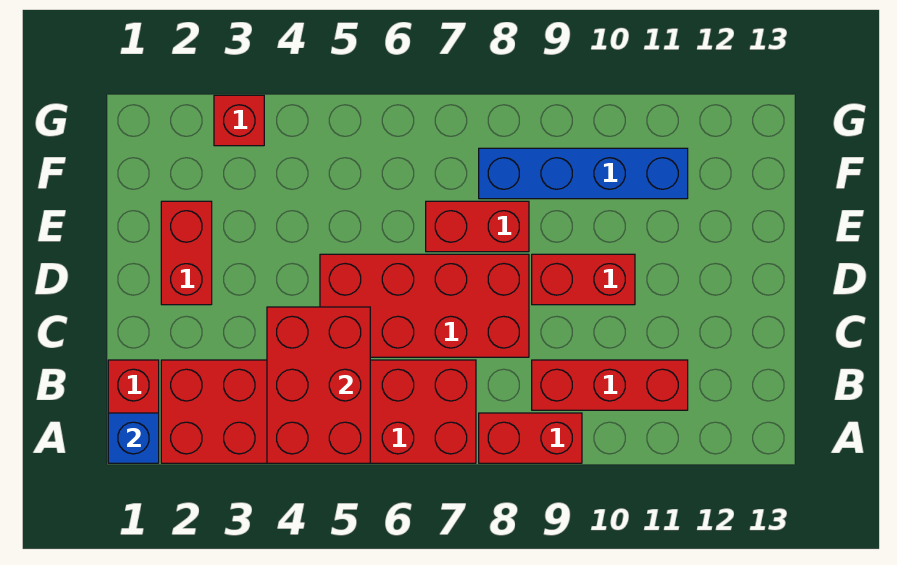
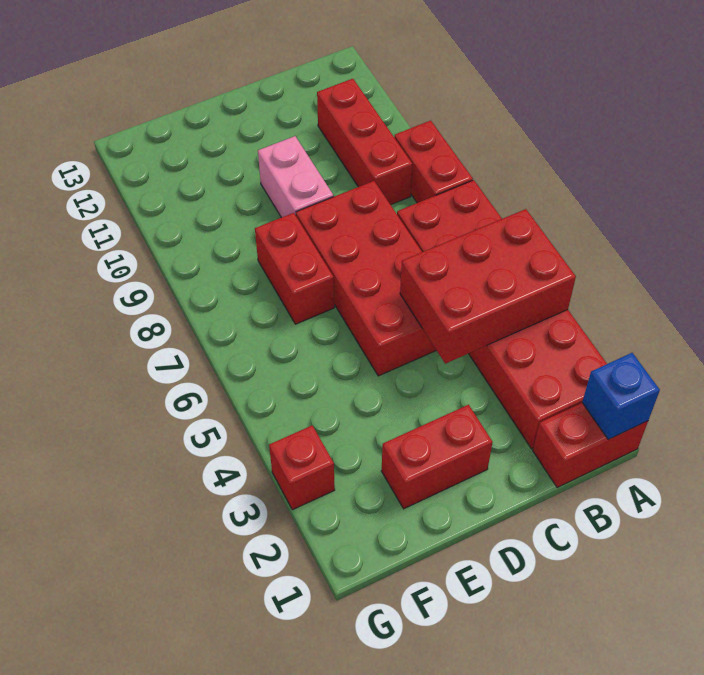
red brick D9:D10 level 1 -> pink brick D9:D10 level 1
blue brick F8:F11 level 1 -> none

